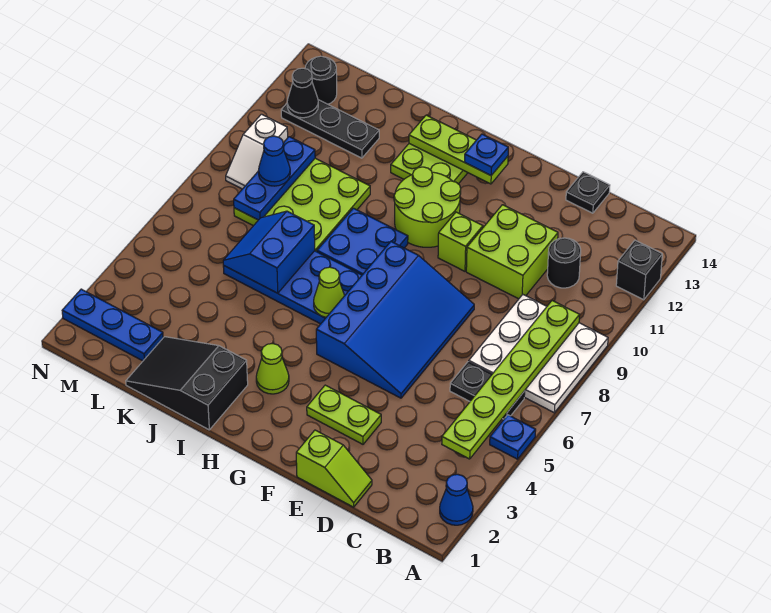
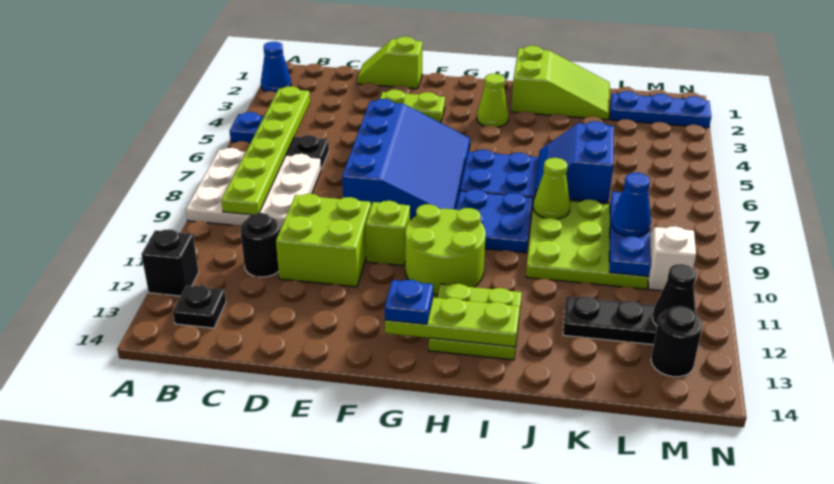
black plate D14 level 1 -> black plate B13 level 1
blue slope E5:G8 level 1 top G -> blue slope E5:G8 level 1 top E
lime cone H6 level 2 -> lime cone J8 level 2
black slope I1:K2 level 1 top I -> lime slope I1:K2 level 1 top I
blue slope J6:K7 level 2 top J -> blue slope J6:K7 level 2 top K

